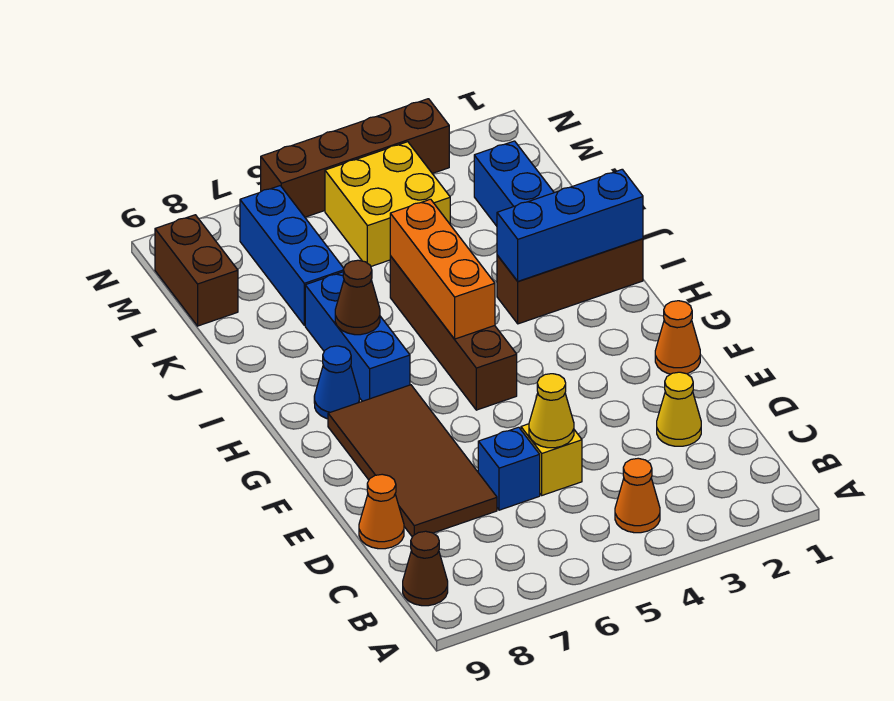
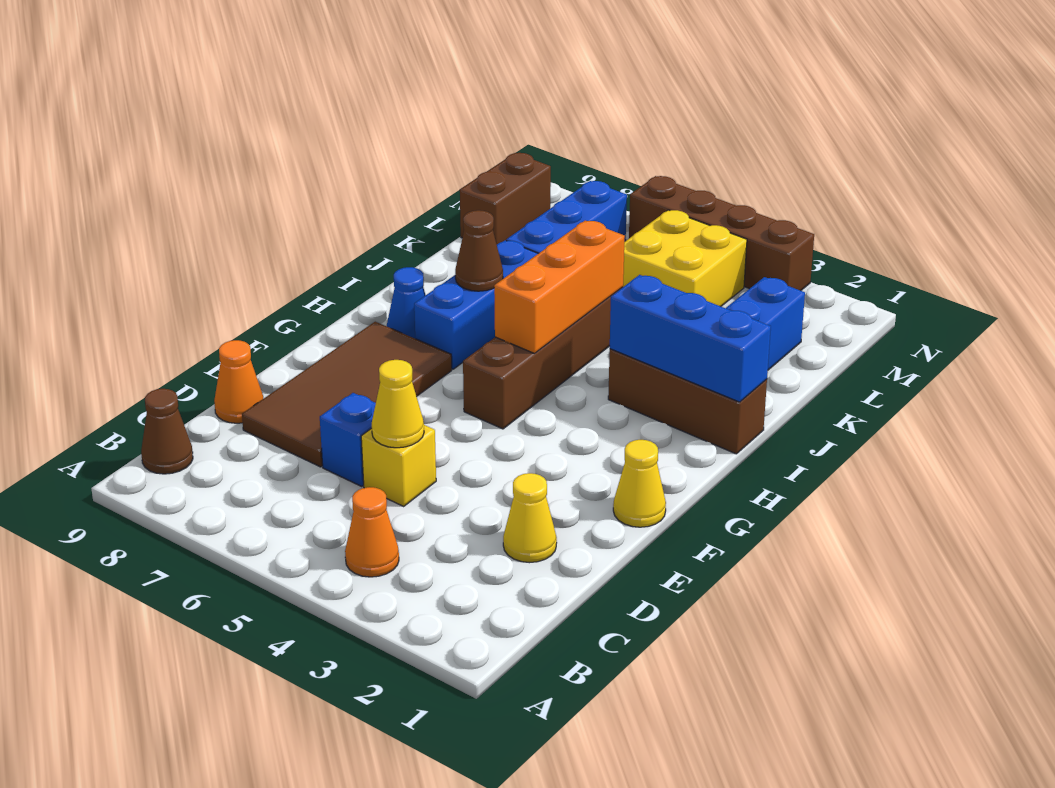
orange cone F1 level 1 -> yellow cone F1 level 1

